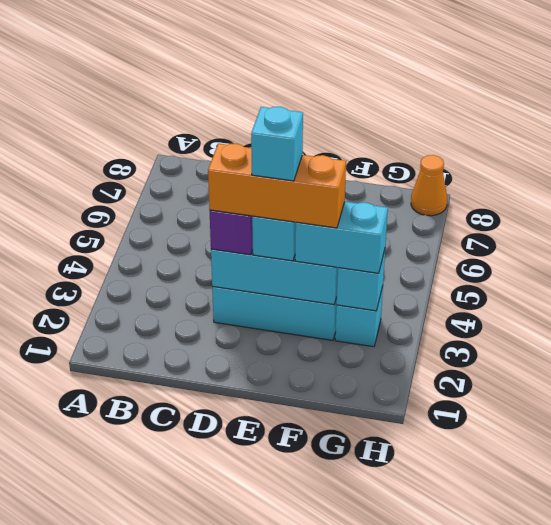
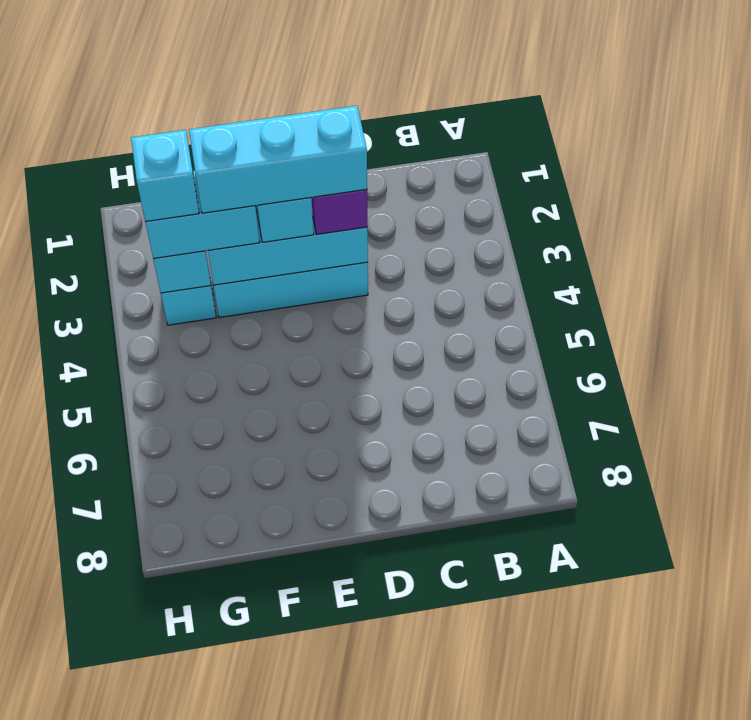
orange brick D3:F3 level 4 -> cyan brick D3:F3 level 4
cyan brick E3 level 5 -> cyan brick G3 level 4
orange cone H8 level 1 -> none

